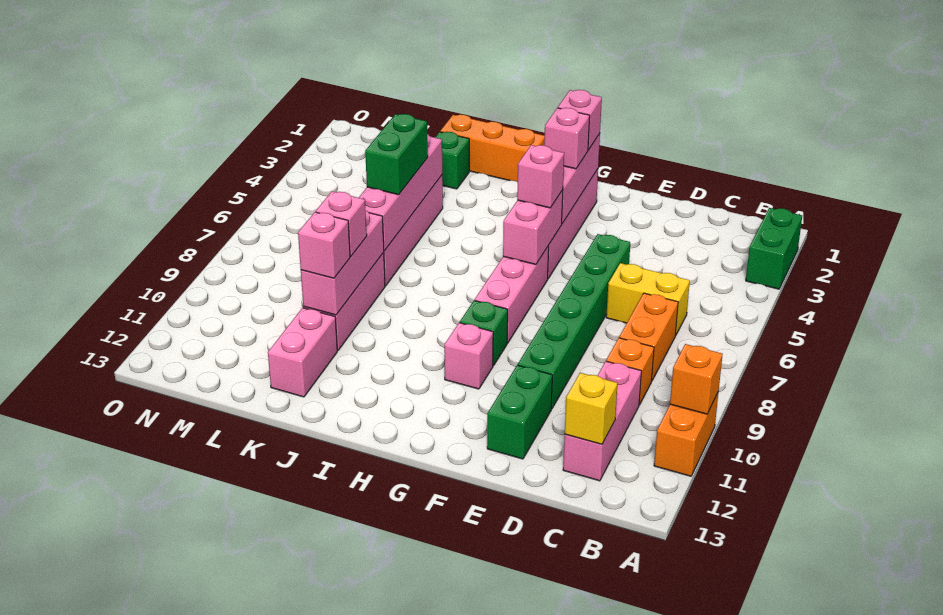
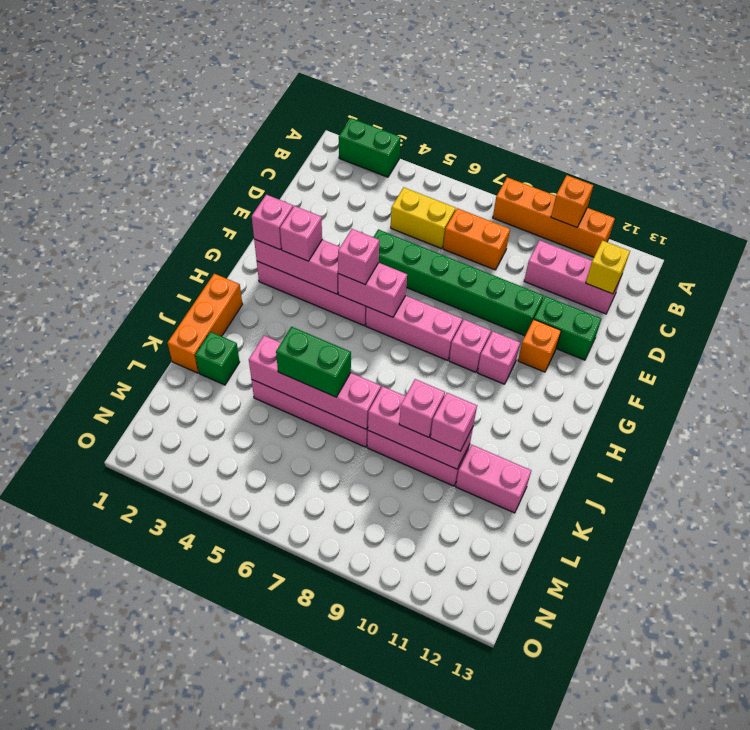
orange brick A10:A11 level 1 -> orange brick A8:A11 level 1
yellow brick C6:D6 level 1 -> yellow brick C5:C6 level 1
orange brick C9 level 1 -> orange brick F11 level 1
green brick G9 level 1 -> pink brick G9 level 1

